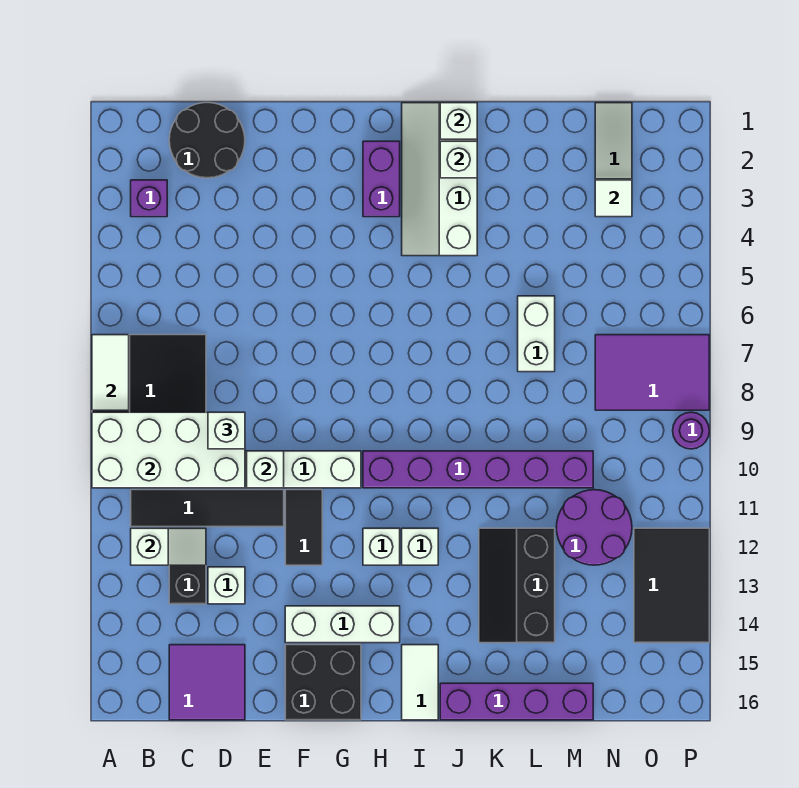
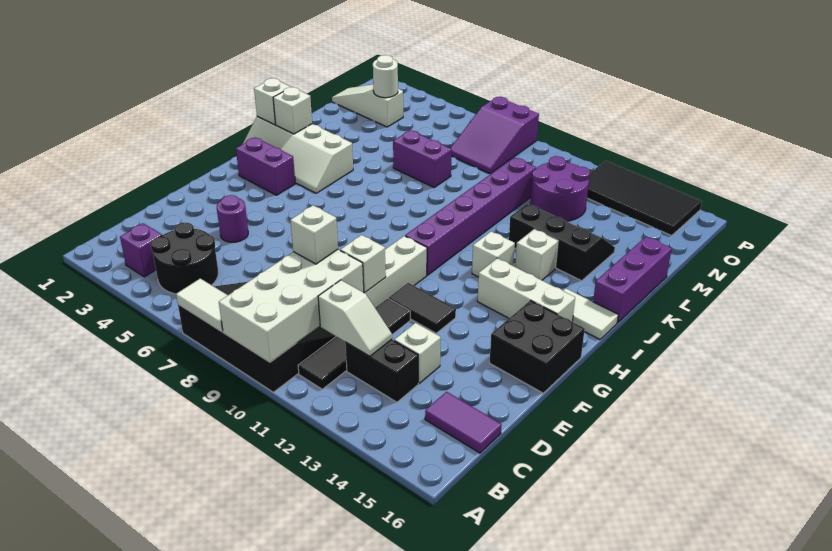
white slope B12:C12 level 2 top B -> white slope C11:C12 level 2 top 11
black round brick C1:D2 level 1 -> black round brick B4:C5 level 1
purple tile C15:D16 level 1 -> purple tile C15:C16 level 1
white brick F14:H14 level 1 -> white brick H13:H15 level 1
white brick H12 level 1 -> white brick J13 level 1
purple brick J16:M16 level 1 -> purple brick J16:L16 level 1
black slope K12:L14 level 1 top L -> black slope K12:L14 level 1 top K
white brick L6:L7 level 1 -> purple brick L6:L7 level 1
white tile N3 level 2 -> white round brick N3 level 2
purple tile N7:P8 level 1 -> purple slope N7:P8 level 1 top P
black tile O12:P14 level 1 -> black tile O12:P15 level 1
purple round brick P9 level 1 -> purple round brick E4 level 1

